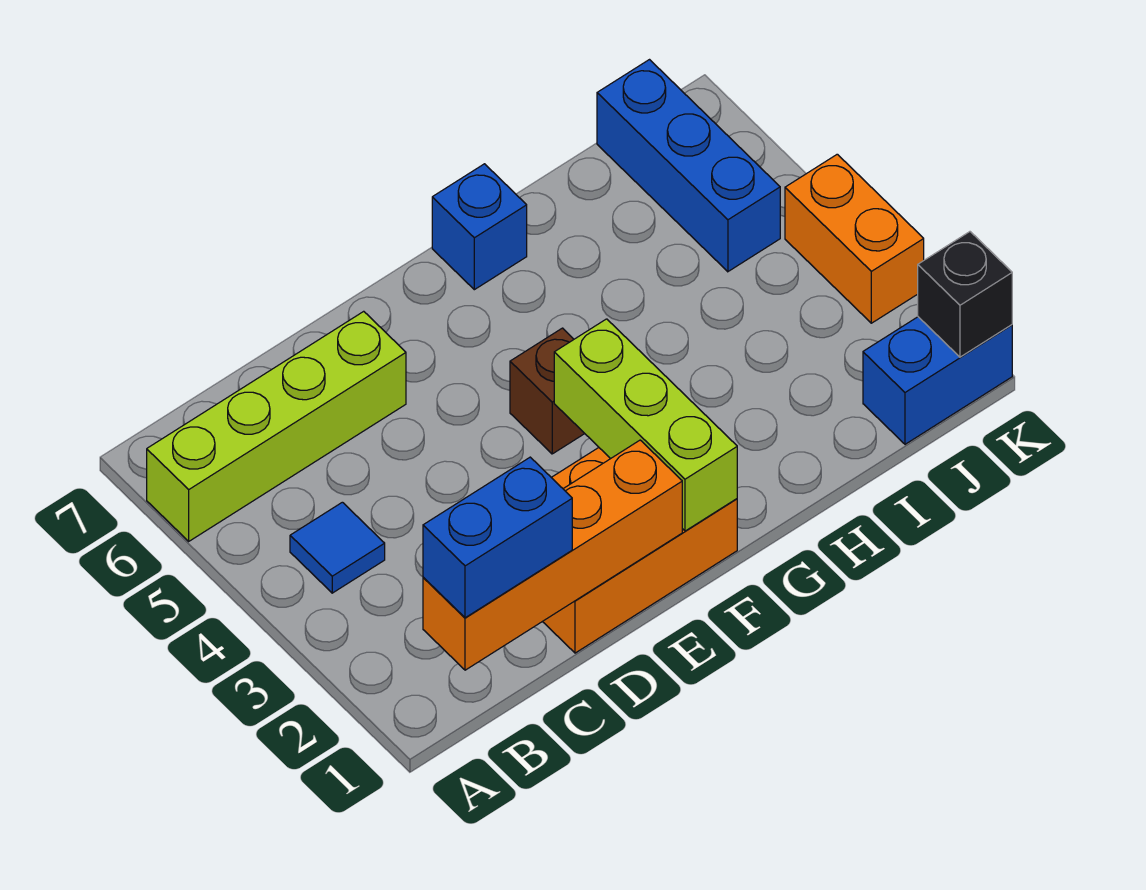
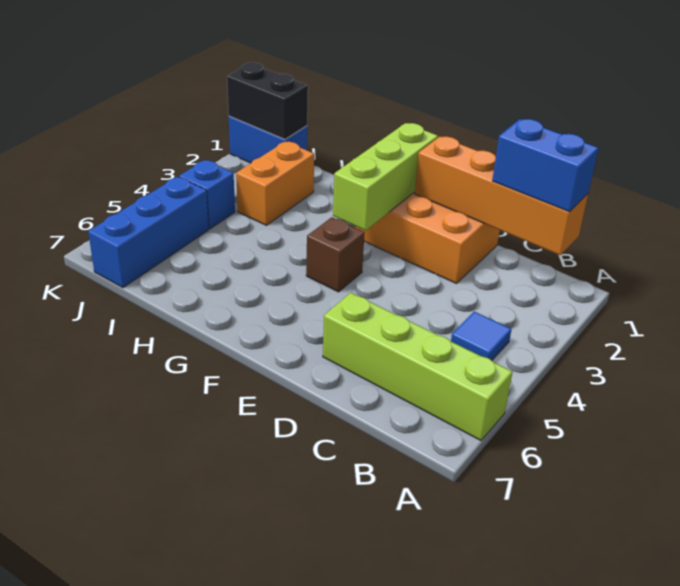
blue brick G7 level 1 -> blue brick J4 level 1
black brick K1 level 2 -> black brick J1:K1 level 2
orange brick K3:K4 level 1 -> orange brick I2:I3 level 1

